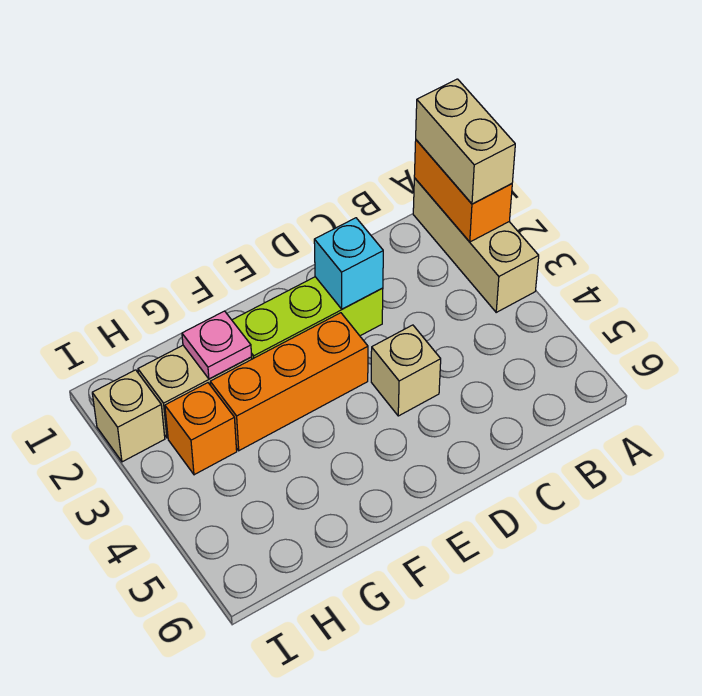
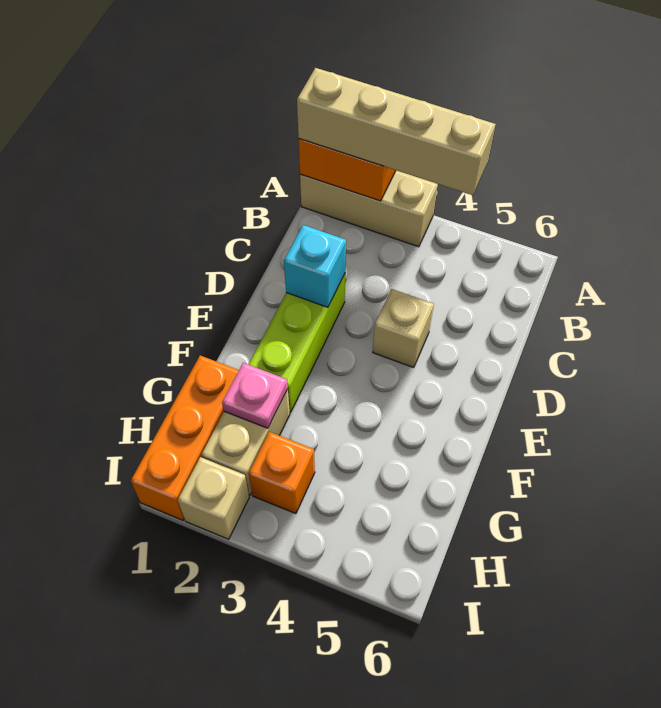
tan brick A1:A2 level 3 -> tan brick A1:A4 level 3
orange brick E3:G3 level 1 -> orange brick G1:I1 level 1

